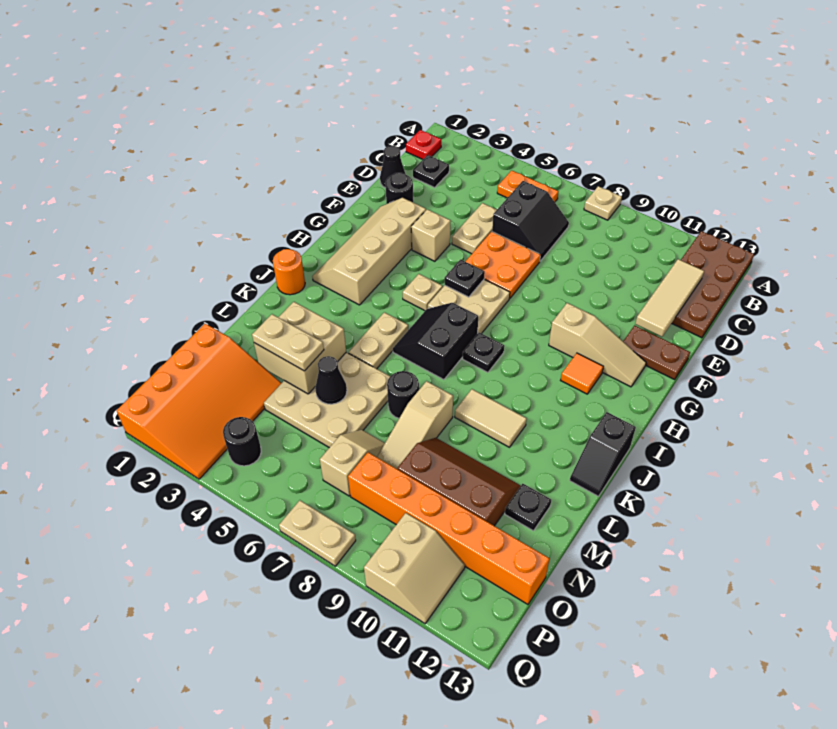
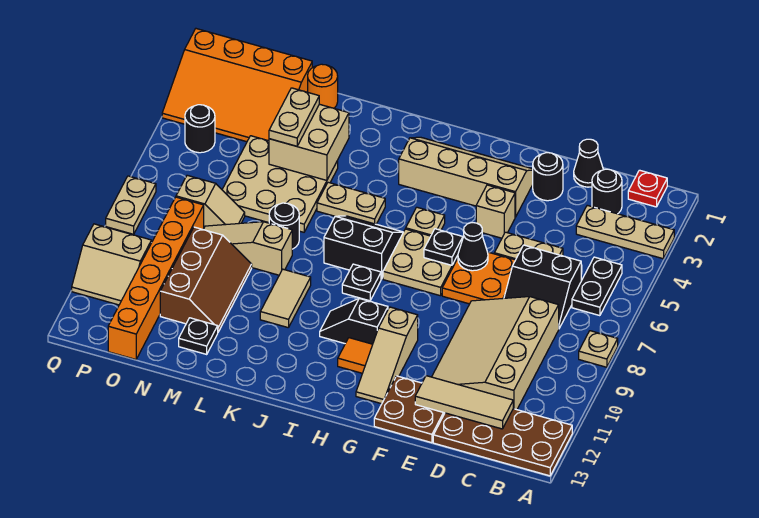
none -> tan plate A3:C3 level 1
orange plate B5:B6 level 1 -> black plate B5:B6 level 1
black plate C2 level 1 -> black round brick C2 level 1
none -> tan slope C8:E11 level 1 top C
brown plate F12:F13 level 1 -> brown plate E12:F13 level 1
orange round brick J1 level 1 -> orange round brick M1 level 1
black slope J13:K13 level 1 top J -> black slope H10:I10 level 1 top H
black cone M5 level 2 -> black cone F6 level 2

